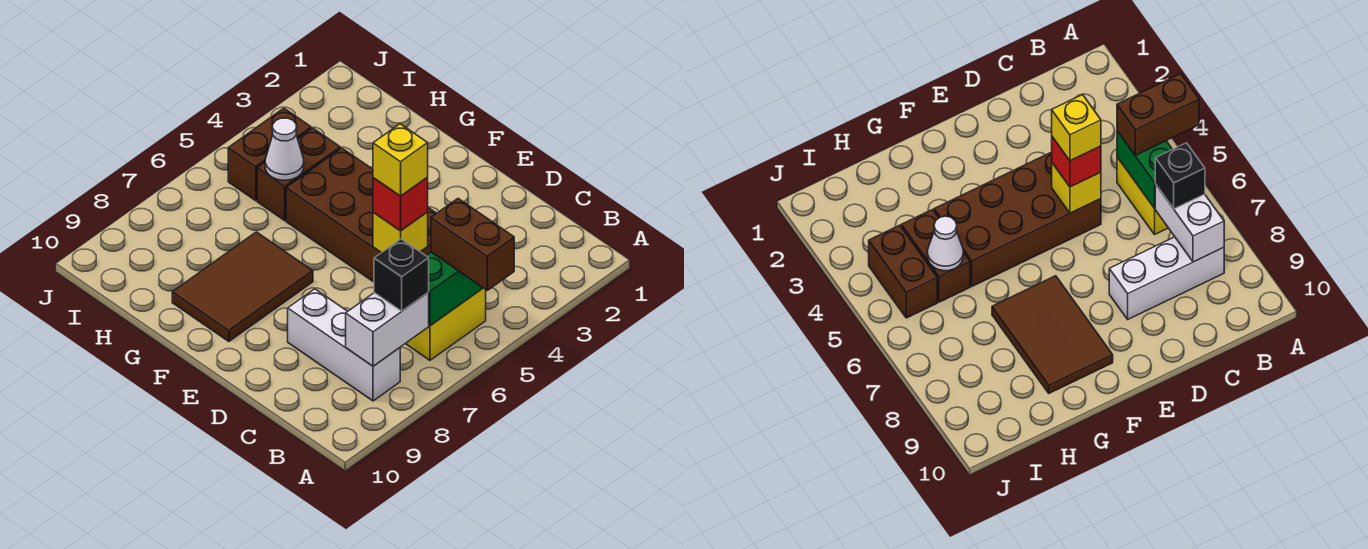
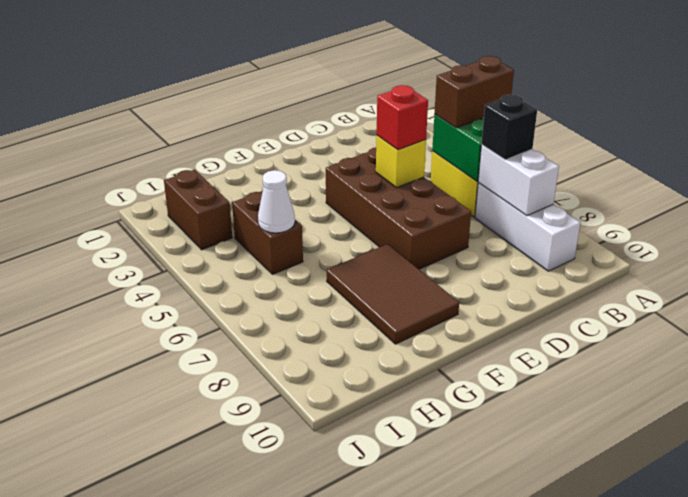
white brick B8:D8 level 1 -> white brick B7:B9 level 1
brown brick D4:G5 level 1 -> brown brick D4:E7 level 1
yellow brick D5 level 4 -> none
brown brick I4:I5 level 1 -> brown brick I2:I3 level 1

